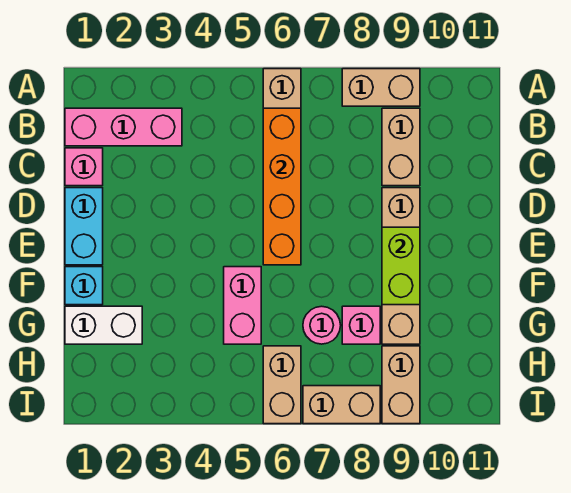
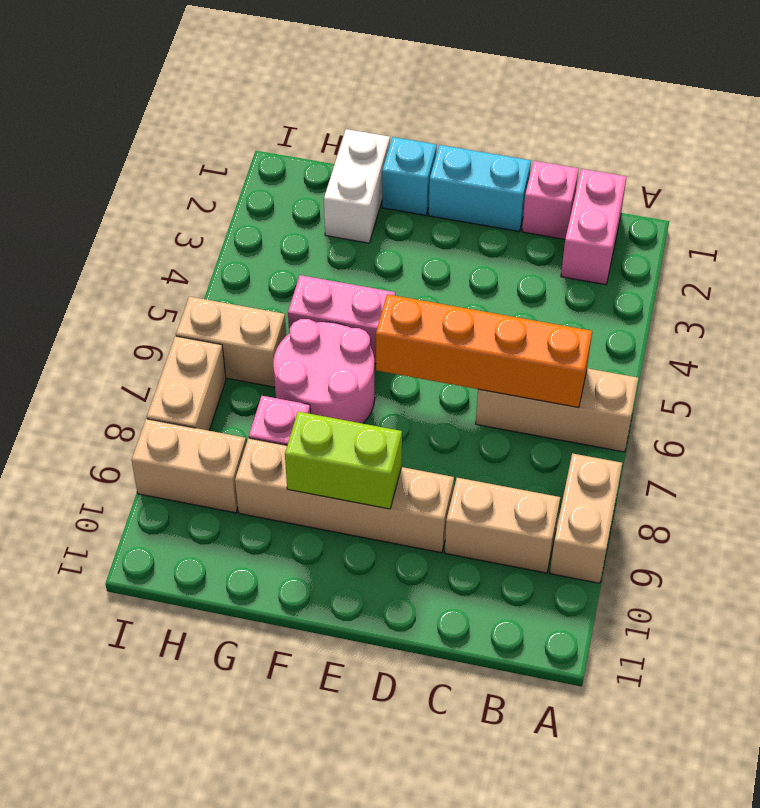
pink brick B1:B3 level 1 -> pink brick B1:B2 level 1
pink round brick G7 level 1 -> pink round brick F6:G7 level 1

